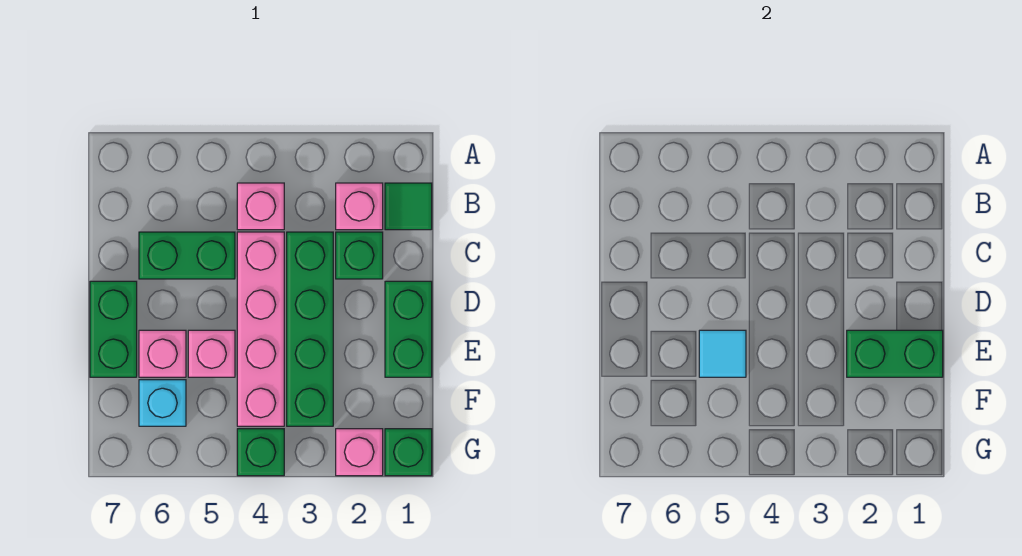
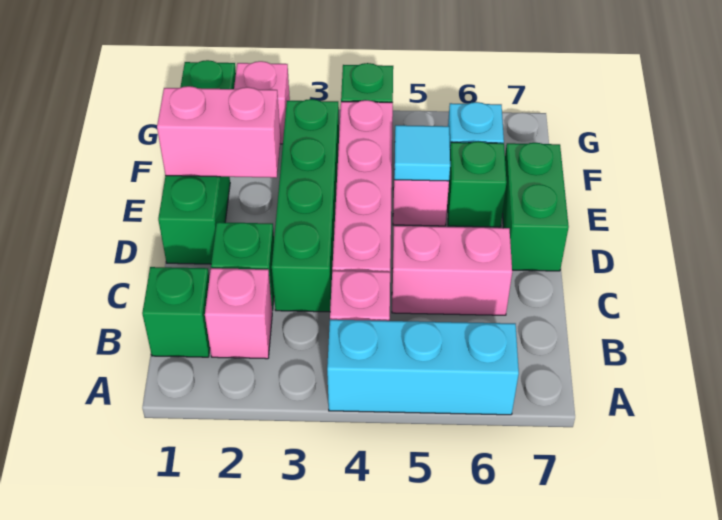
none -> cyan brick A4:A6 level 1
green tile B1 level 1 -> green brick B1 level 1
green brick C5:C6 level 1 -> pink brick C5:C6 level 1
green brick E1:E2 level 2 -> pink brick E1:E2 level 2
pink brick E6 level 1 -> green brick E6 level 1

